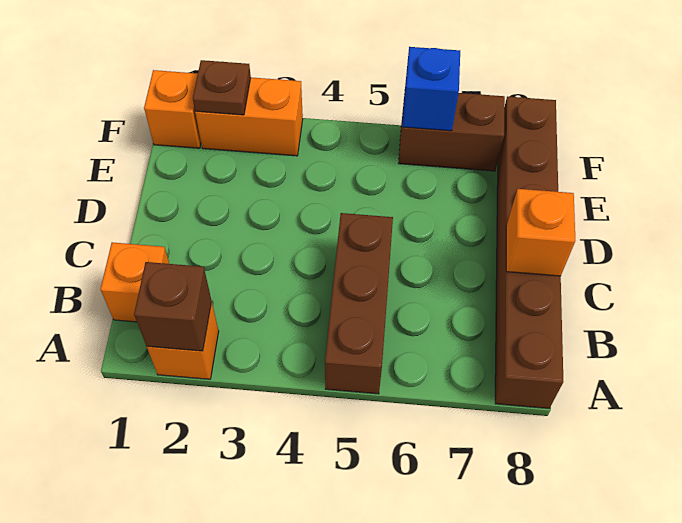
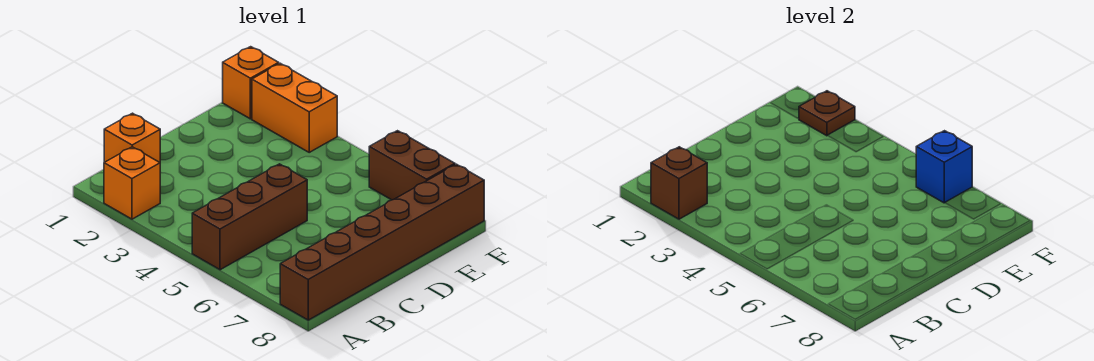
orange brick C8 level 2 -> none

